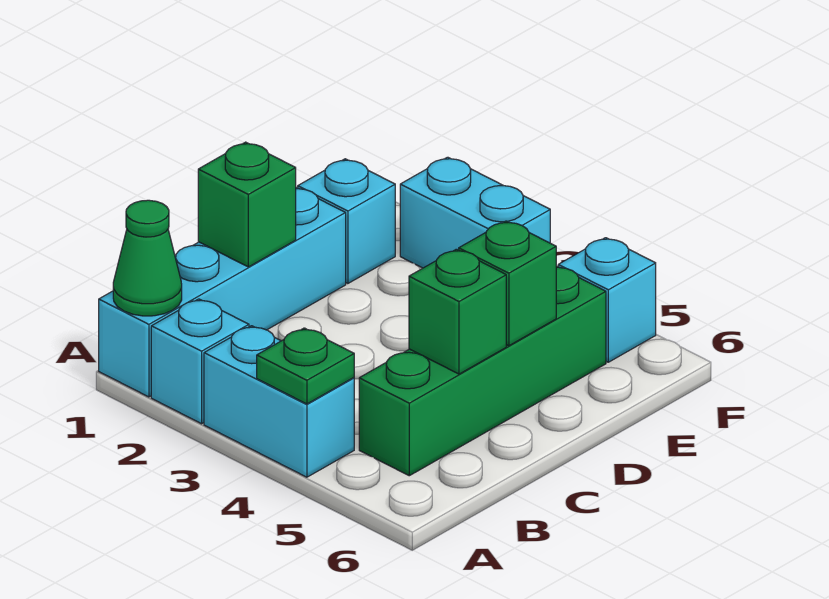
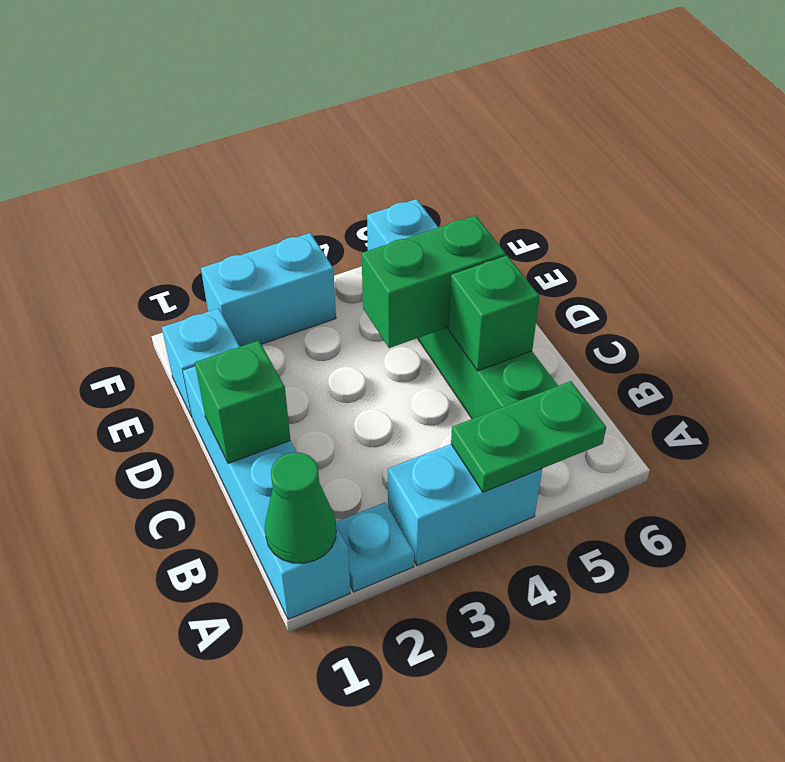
cyan brick A2 level 1 -> cyan plate A2 level 1
green plate A4 level 2 -> green plate A4:A5 level 2
green brick D5 level 2 -> green brick D4:D5 level 2

